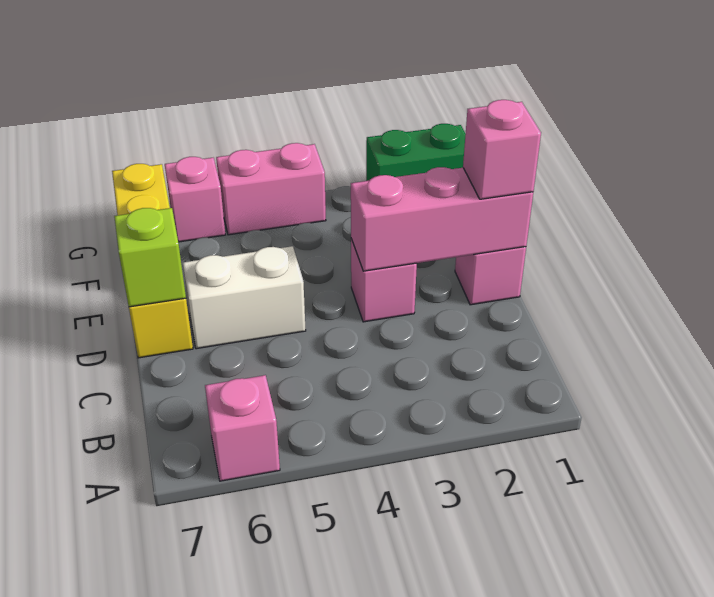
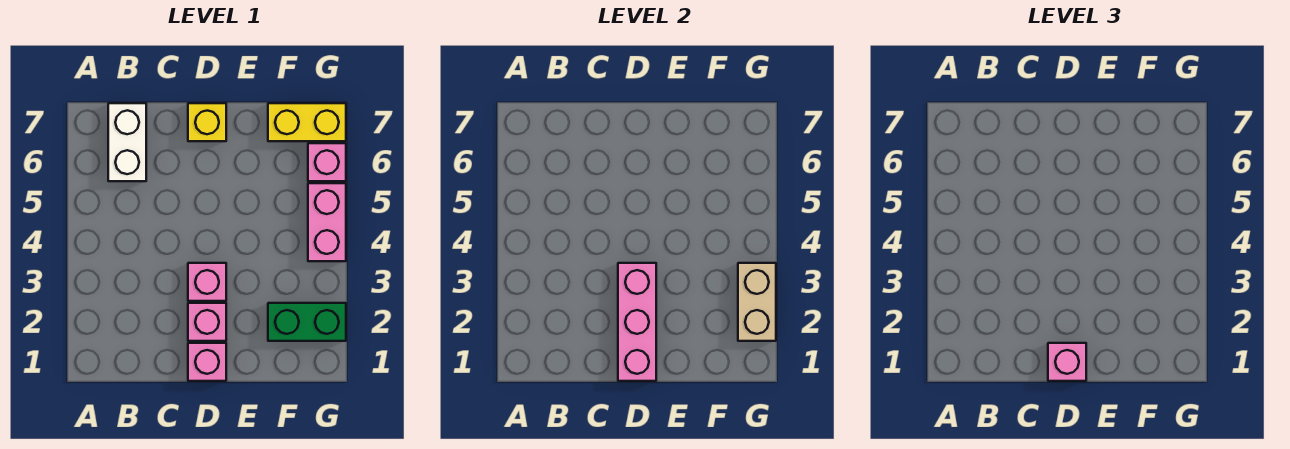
pink brick A6 level 1 -> pink brick D2 level 1
white brick D5:D6 level 1 -> white brick B6:B7 level 1
lime brick D7 level 2 -> none
green brick G1:G2 level 1 -> green brick F2:G2 level 1
none -> tan brick G2:G3 level 2

